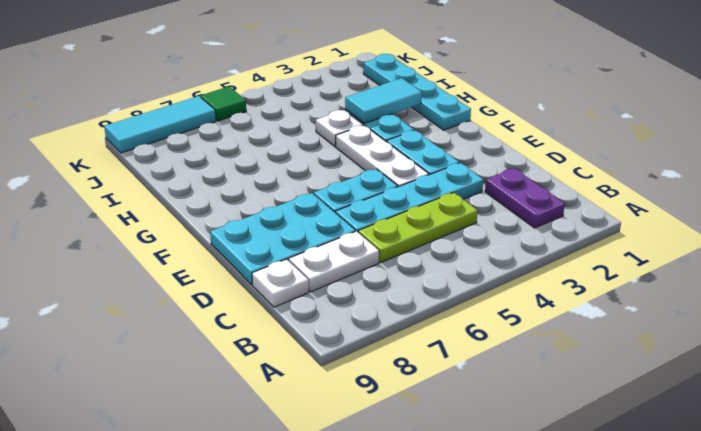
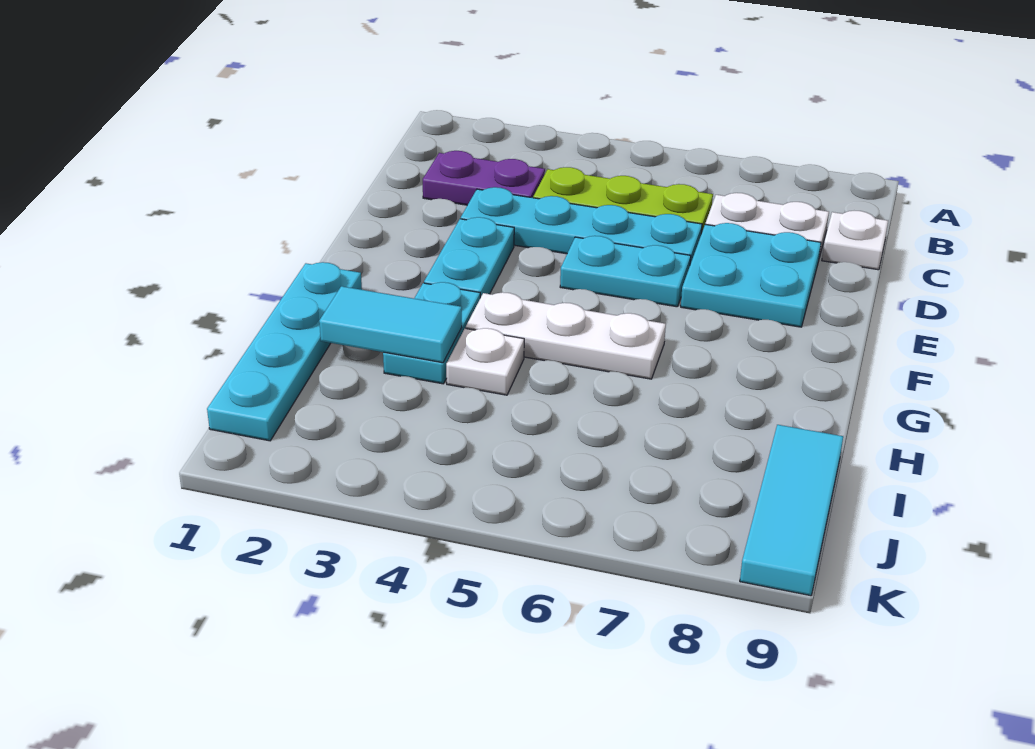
purple plate B2:C2 level 1 -> purple plate C2:C3 level 1
cyan plate D7:E9 level 1 -> cyan plate D7:E8 level 1
white plate E4:G4 level 1 -> white plate G4:G6 level 1
green tile K6 level 1 -> none
cyan tile K7:K9 level 1 -> cyan tile I9:K9 level 1

